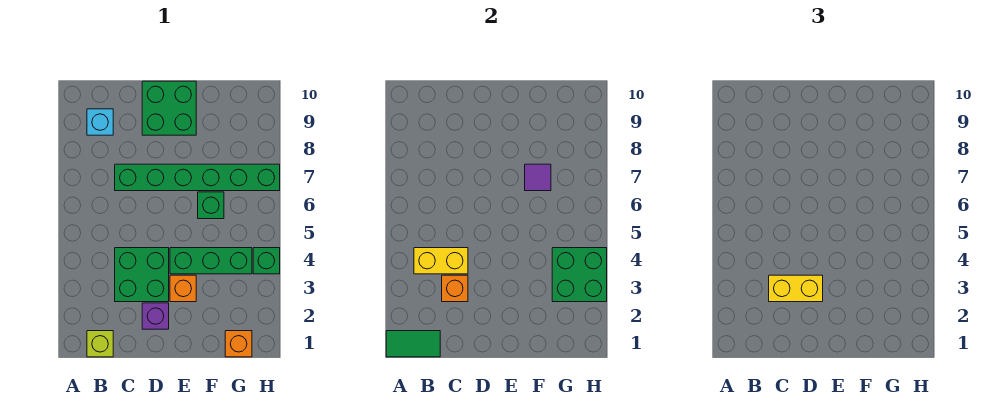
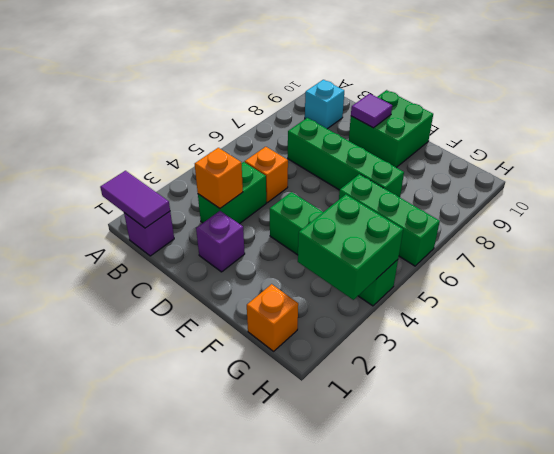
green tile A1:B1 level 2 -> purple tile A1:B1 level 2
lime brick B1 level 1 -> purple brick B1 level 1
yellow brick B4:C4 level 2 -> none
green brick C3:D4 level 1 -> green brick C3:C4 level 1
yellow brick C3:D3 level 3 -> none
green brick C7:H7 level 1 -> green brick C7:F7 level 1
orange brick E3 level 1 -> orange brick C5 level 1
green brick F6 level 1 -> green brick F6:H6 level 1
purple tile F7 level 2 -> purple tile D9 level 2

